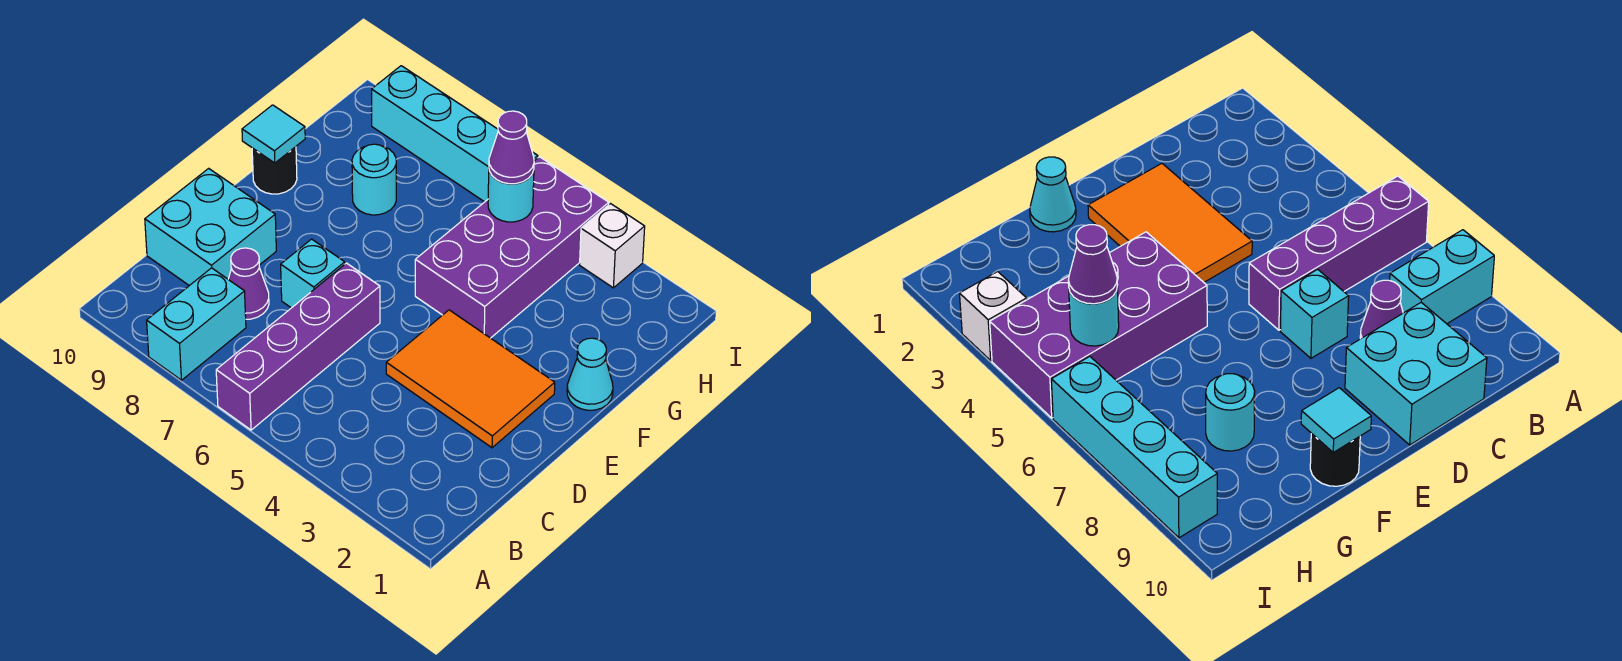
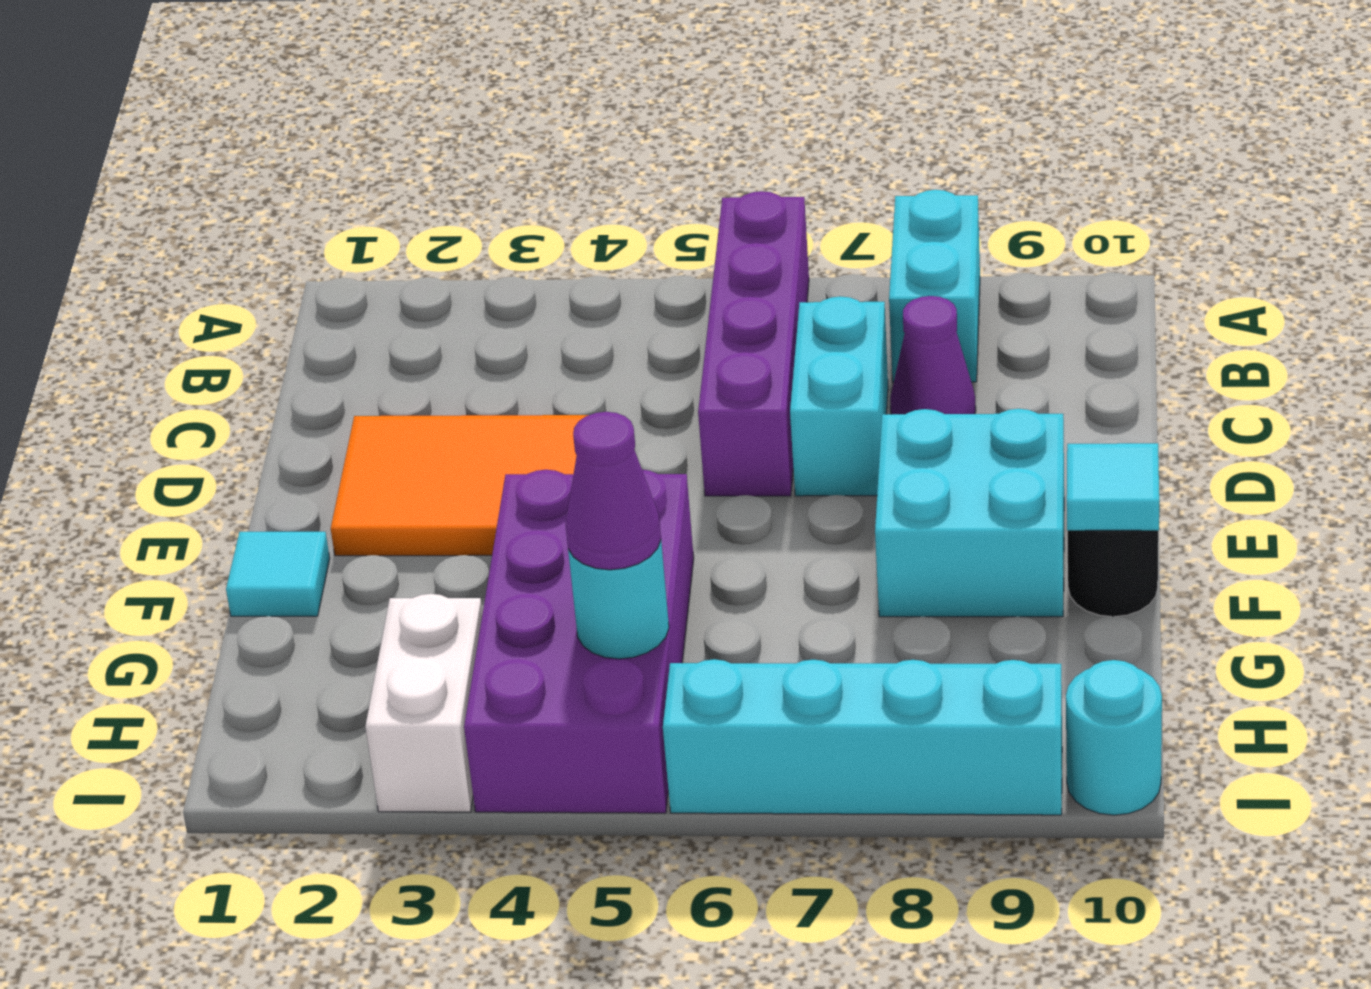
cyan brick C9:D10 level 1 -> cyan brick E8:F9 level 1
cyan brick D7 level 1 -> cyan brick C7:D7 level 1
cyan cone F1 level 1 -> cyan tile F1 level 1
cyan round brick G8 level 1 -> cyan round brick I10 level 1
white brick I3 level 1 -> white brick H3:I3 level 1

